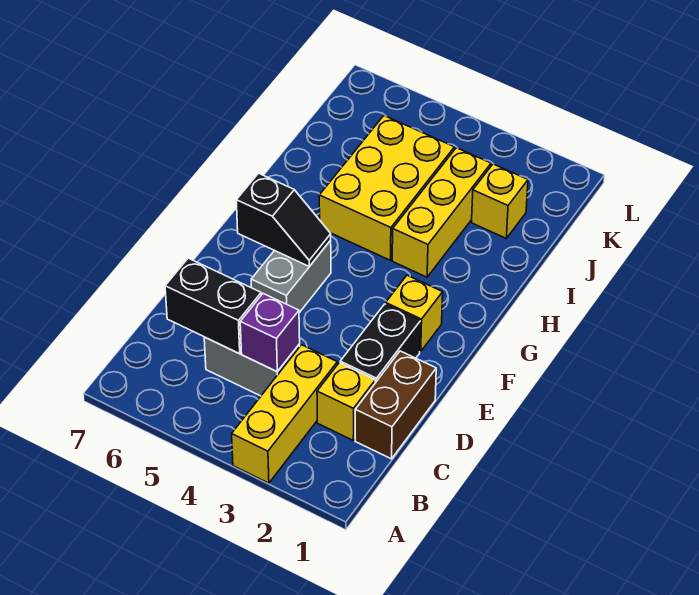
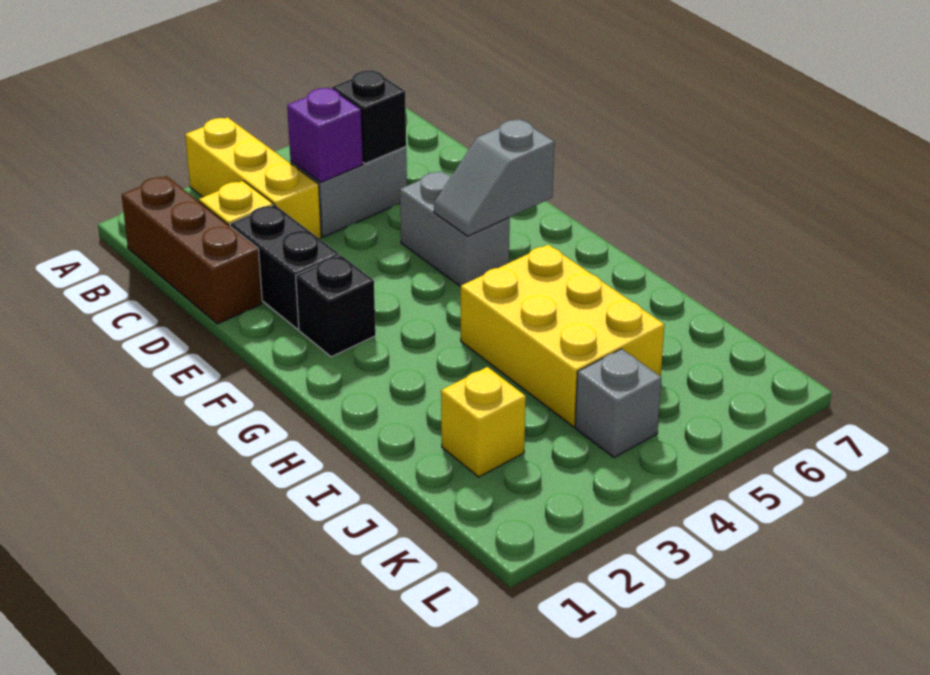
brown brick C1:D1 level 1 -> brown brick B1:D1 level 1
black brick C5:C6 level 2 -> black brick C5 level 2
yellow brick F2 level 1 -> black brick F2 level 1
black slope F5:F6 level 2 top 6 -> grey slope F5:F6 level 2 top 6
yellow brick H3:J3 level 1 -> none
none -> grey brick K4 level 1

